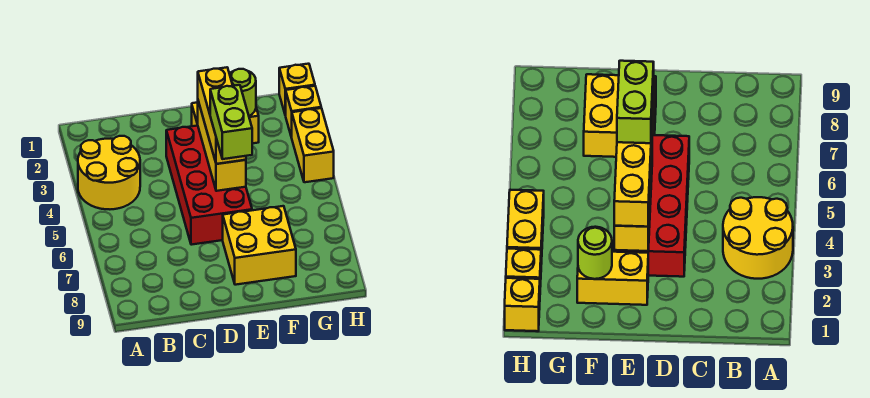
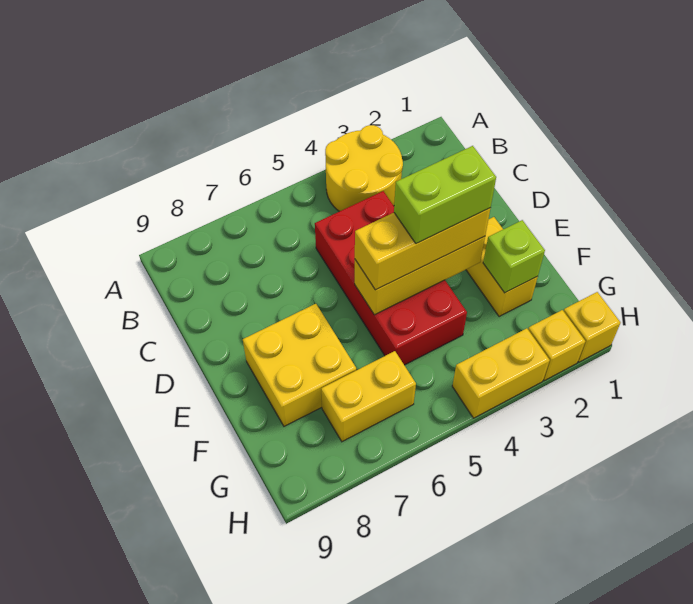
red brick D3:E6 level 1 -> red brick C4:F5 level 1
lime brick E5:E6 level 4 -> lime brick E3:E4 level 4
lime round brick F2 level 2 -> lime brick F2 level 2
none -> yellow brick G6:G7 level 1

